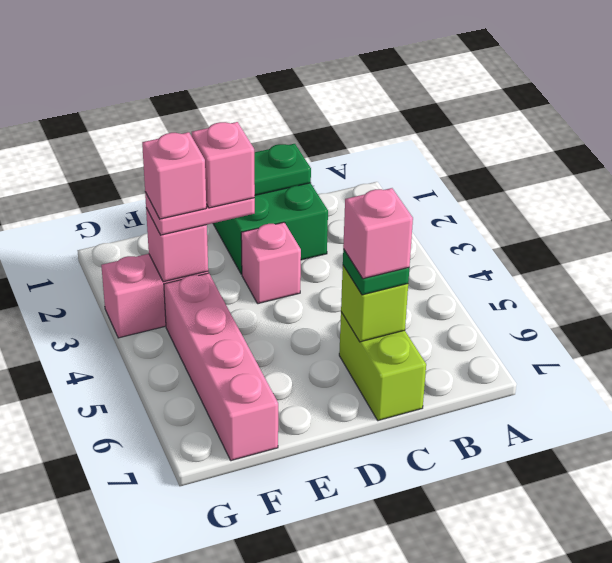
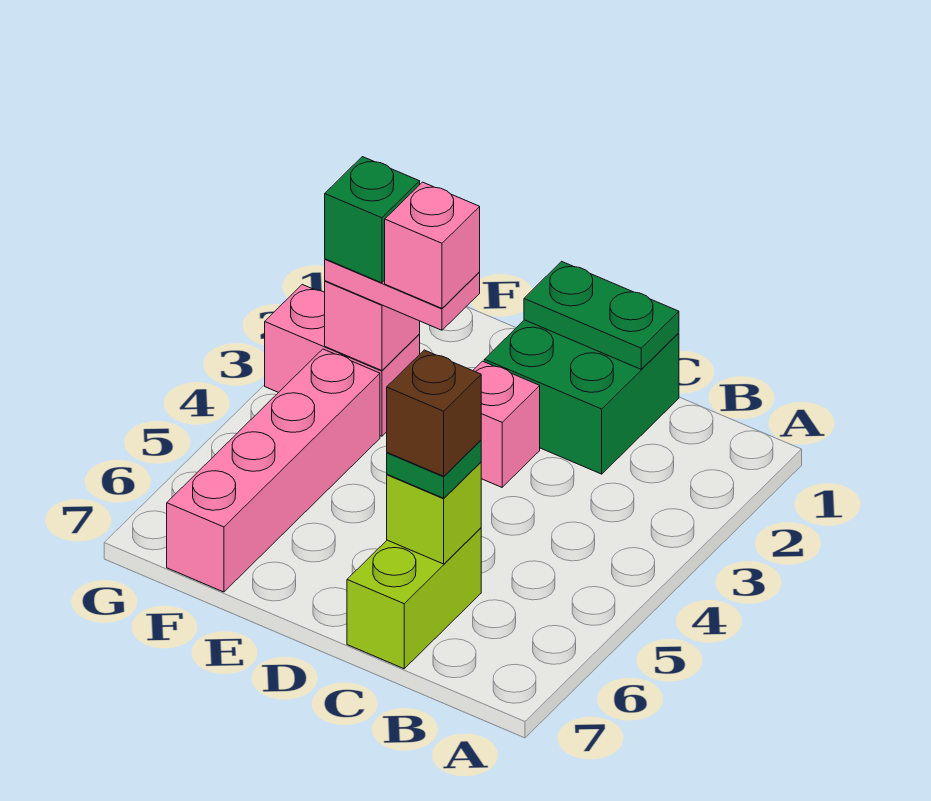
pink brick C6 level 4 -> brown brick C6 level 4
pink brick F3 level 4 -> green brick F3 level 4

